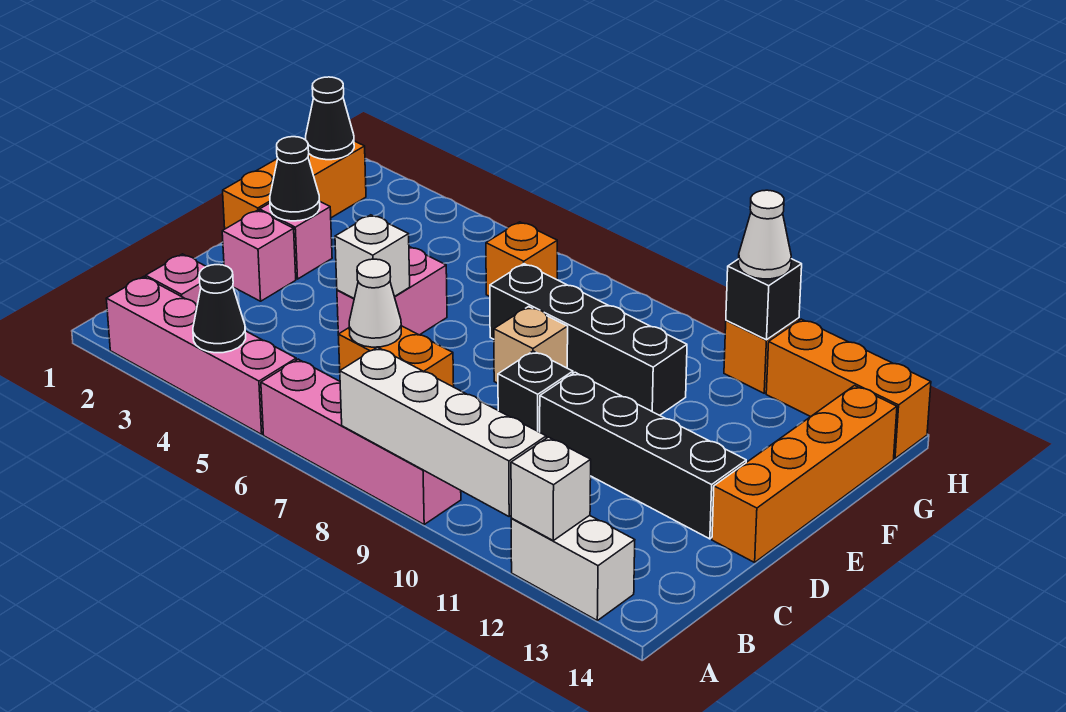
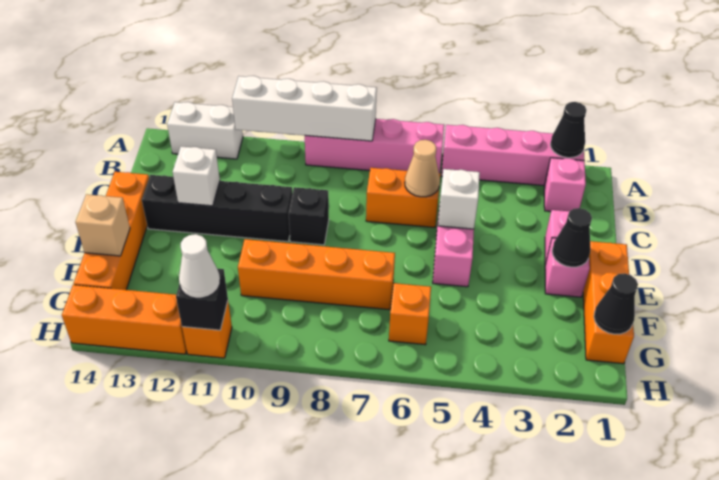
black cone A4 level 2 -> black cone A2 level 2
white brick A12 level 2 -> white brick D12 level 2
white cone C6 level 2 -> tan cone C6 level 2
tan brick E8 level 1 -> tan brick F14 level 2
black brick F7:F10 level 1 -> orange brick F7:F10 level 1

